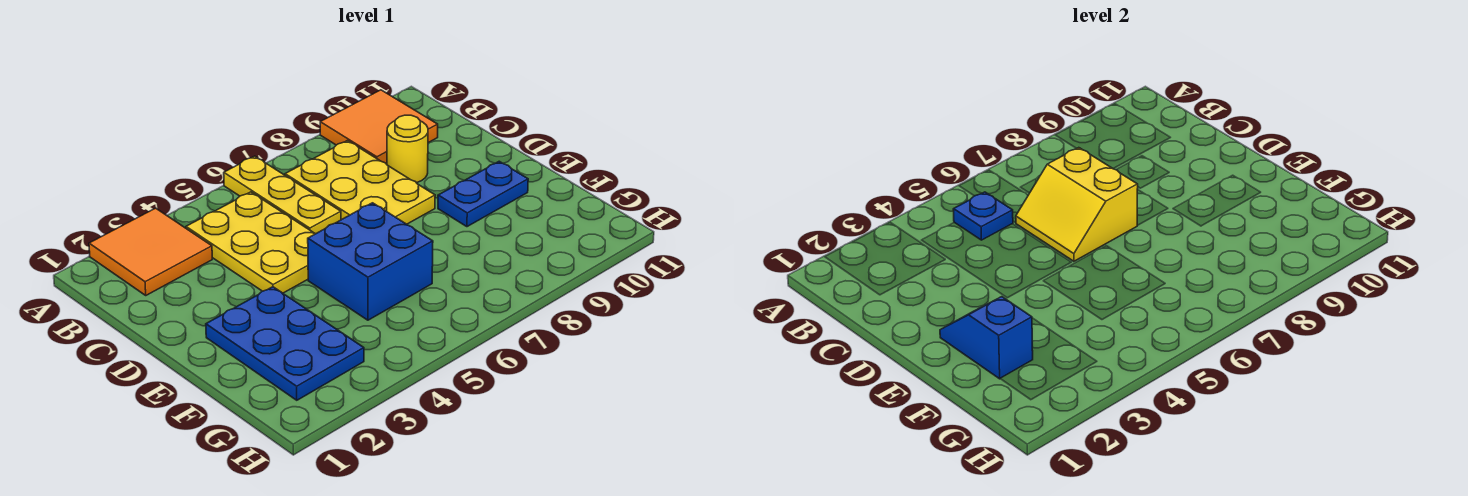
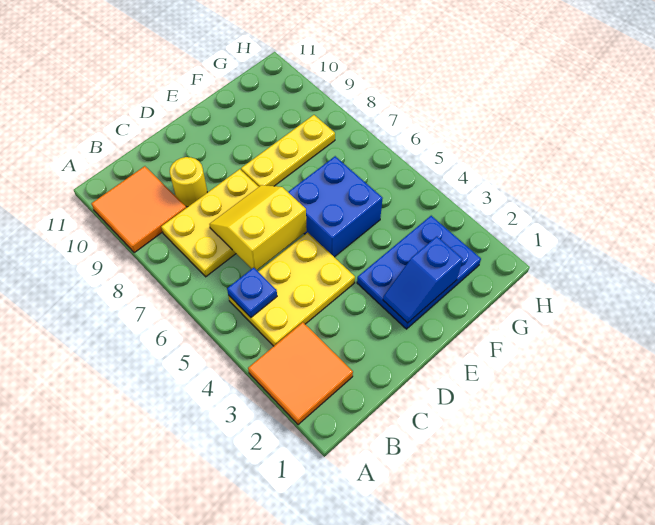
yellow plate A6:C6 level 1 -> yellow plate E8:G8 level 1
yellow slope C6:D7 level 2 top 7 -> yellow slope C6:D7 level 2 top 6
blue plate E9:E10 level 1 -> none

